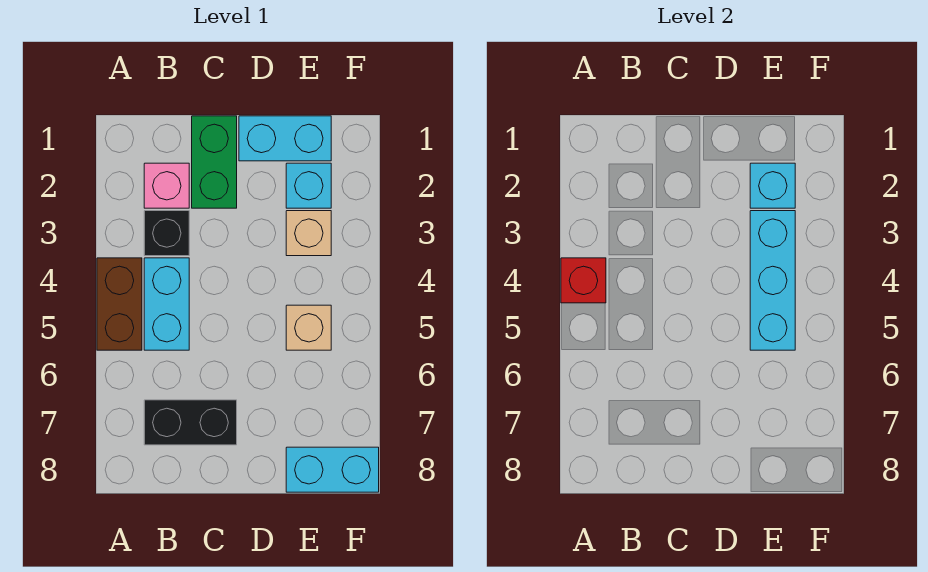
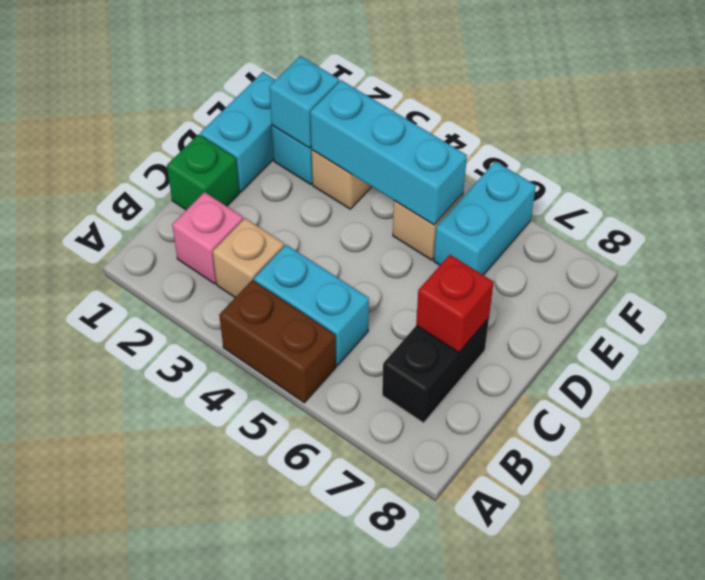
red brick A4 level 2 -> red brick C7 level 2
black brick B3 level 1 -> tan brick B3 level 1
green brick C1:C2 level 1 -> green brick C1 level 1
cyan brick E8:F8 level 1 -> cyan brick E6:F6 level 1

